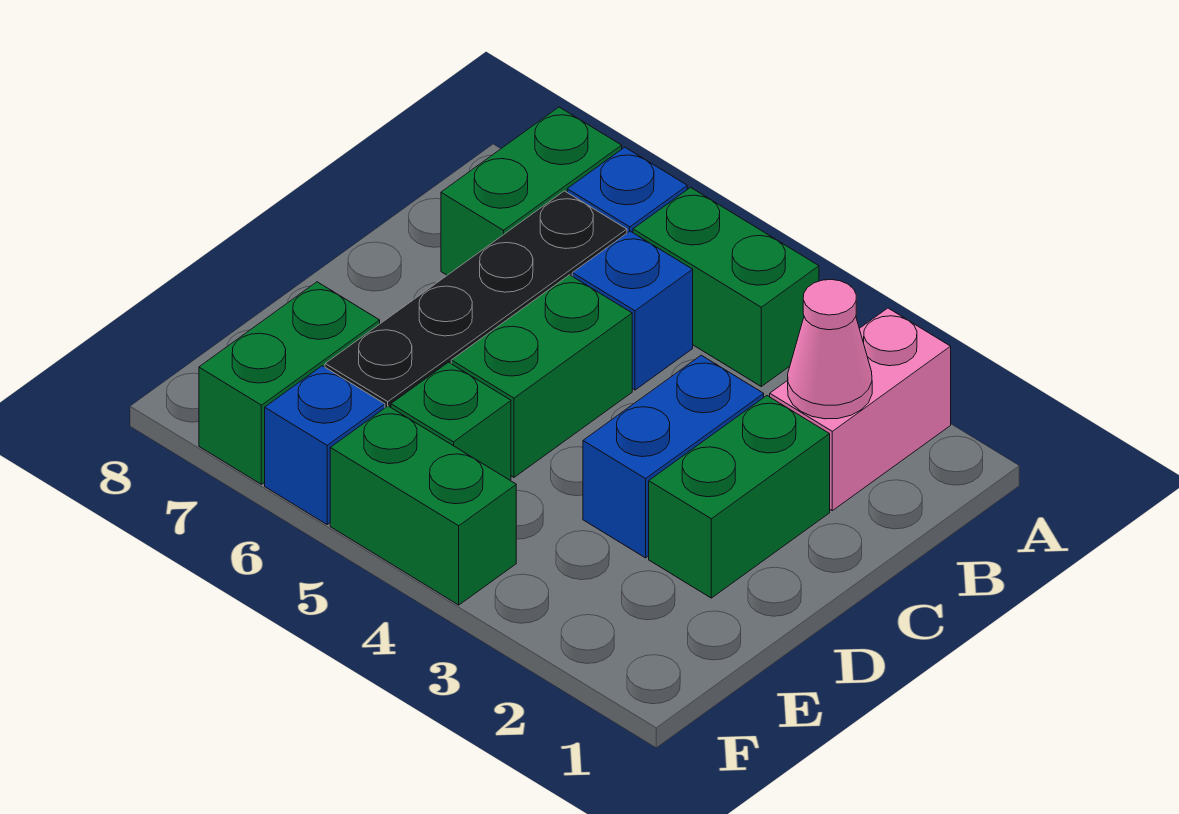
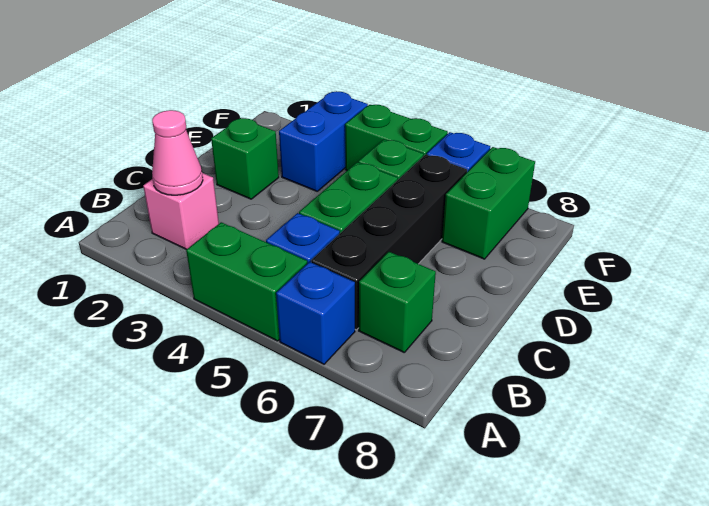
pink brick A2:B2 level 1 -> pink brick B2 level 1
green brick A7:B7 level 1 -> green brick B7 level 1
green brick C2:D2 level 1 -> green brick D2 level 1
blue brick C3:D3 level 1 -> blue brick E3:F3 level 1

